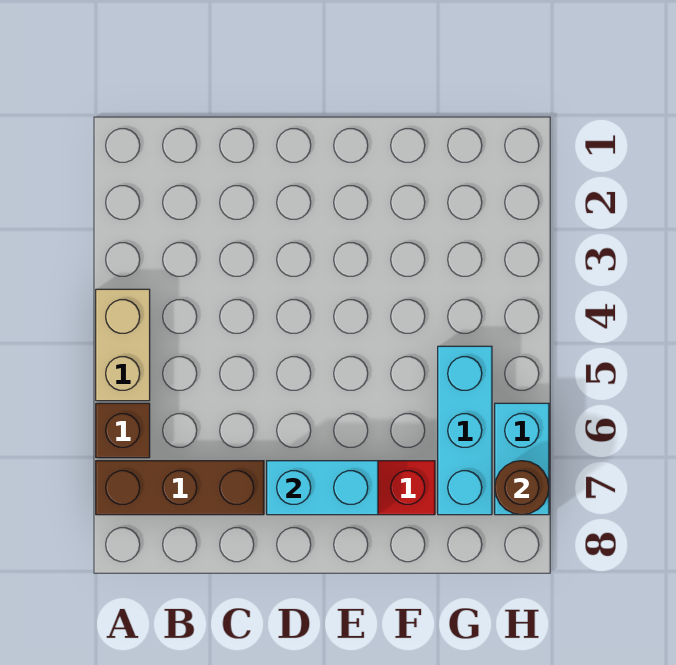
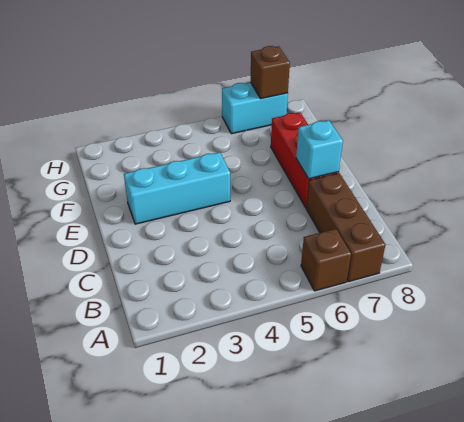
tan brick A4:A5 level 1 -> none
cyan brick D7:E7 level 2 -> cyan brick D7 level 2
cyan brick G5:G7 level 1 -> cyan brick E2:E4 level 1
brown round brick H7 level 2 -> brown brick H7 level 2

